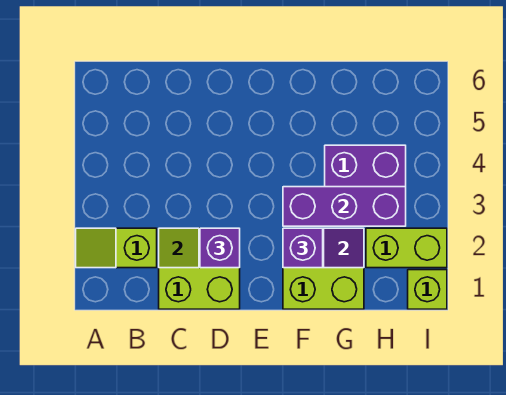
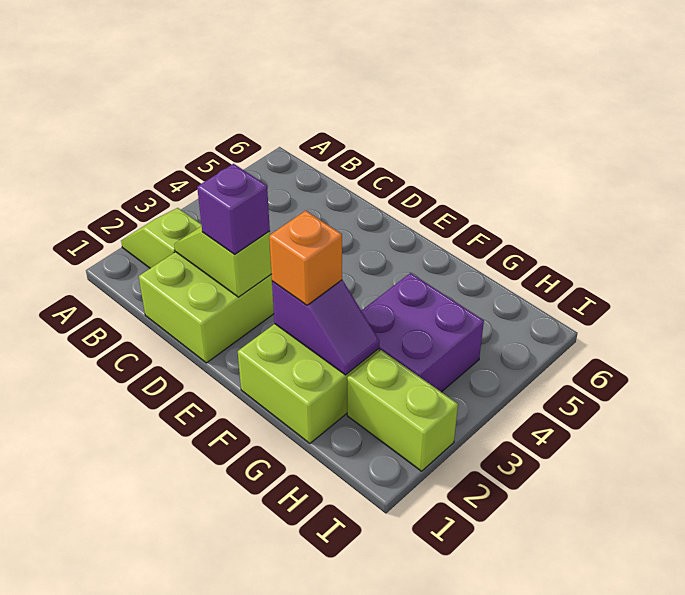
purple brick F2 level 3 -> orange brick F2 level 3
purple brick F3:H3 level 2 -> none
lime brick I1 level 1 -> none

